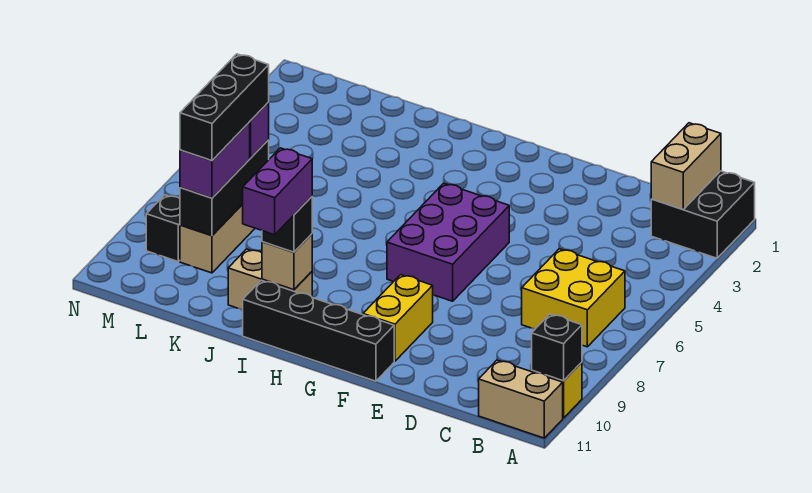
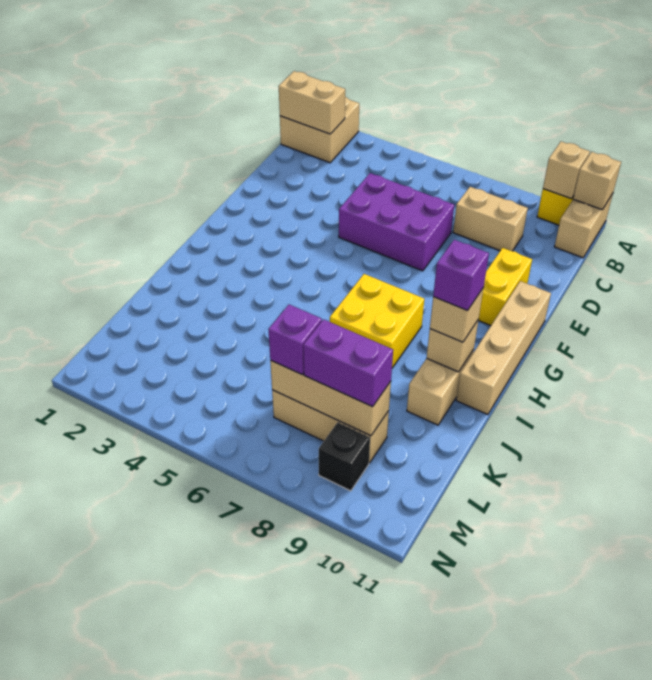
black brick A1:B2 level 1 -> tan brick A1:B2 level 1
black brick A10 level 2 -> tan brick A10 level 2
none -> tan brick A11 level 2
yellow brick B6:C7 level 1 -> yellow brick H7:I8 level 1
none -> tan brick C8:C9 level 1
purple brick F5:G7 level 1 -> purple brick D5:E7 level 1
yellow brick F9:F10 level 1 -> yellow brick E10:F10 level 1
black brick F11:I11 level 1 -> tan brick F11:I11 level 1
black brick I10 level 3 -> tan brick I10 level 3
purple brick I10:I11 level 4 -> purple brick I10 level 4
black brick L7:L9 level 2 -> tan brick L7:L9 level 2
black brick L7:L9 level 4 -> none

